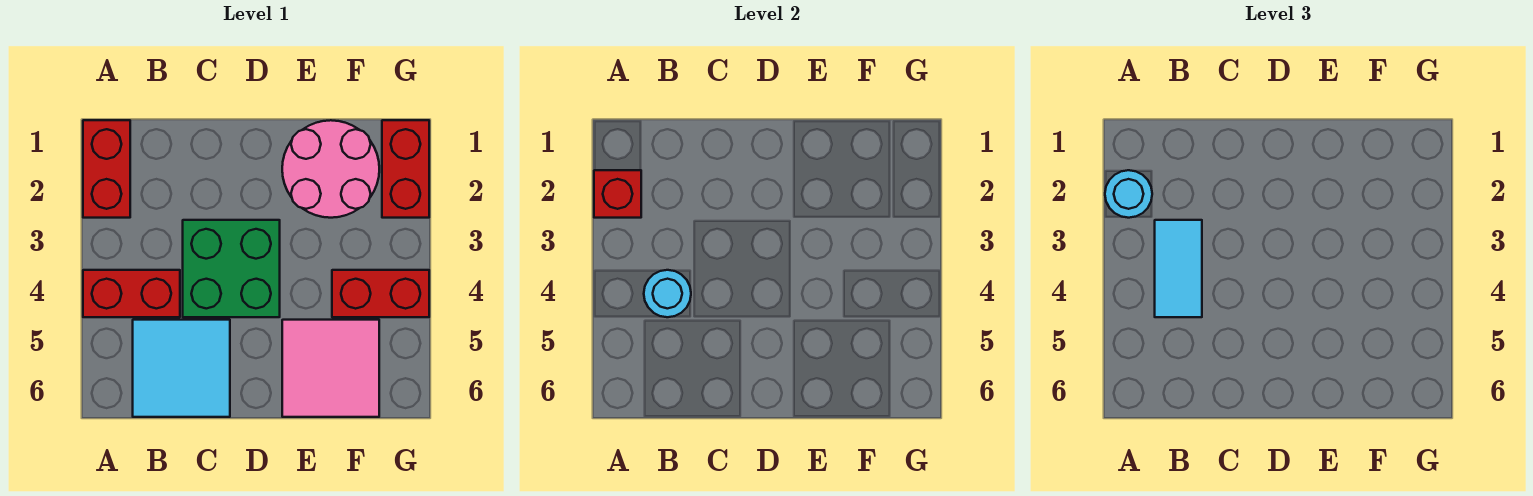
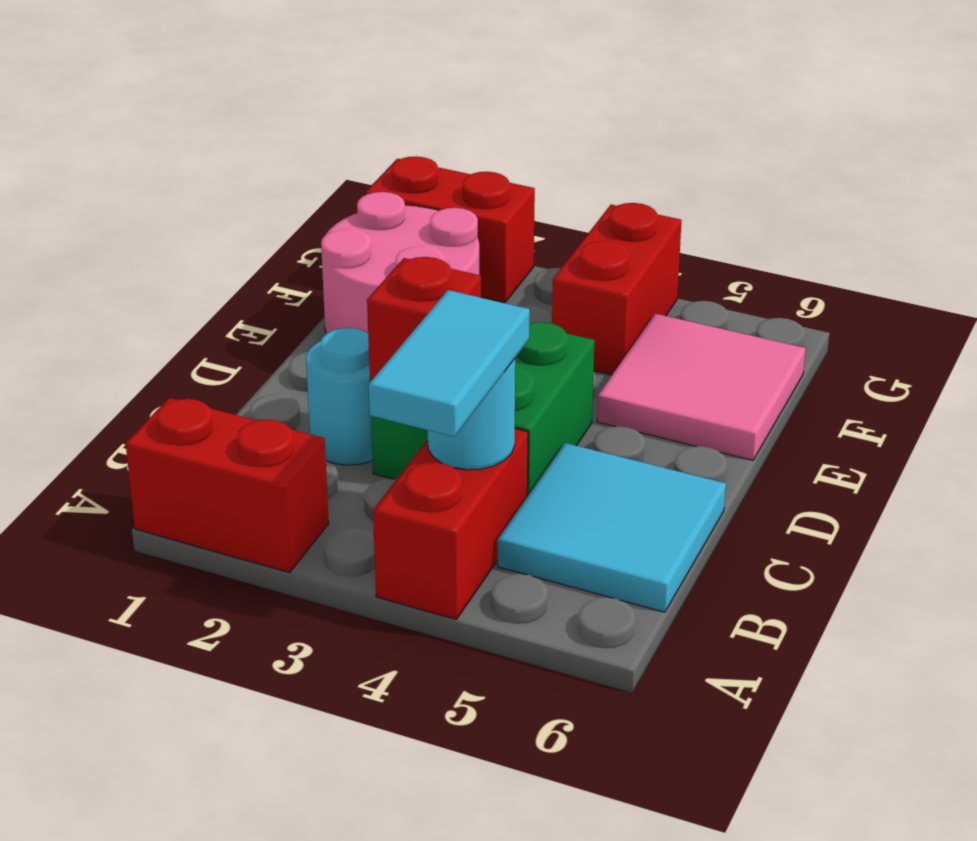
red brick A2 level 2 -> red brick C3 level 2
cyan round brick A2 level 3 -> cyan round brick C2 level 1
cyan tile B3:B4 level 3 -> cyan tile A4:B4 level 3

